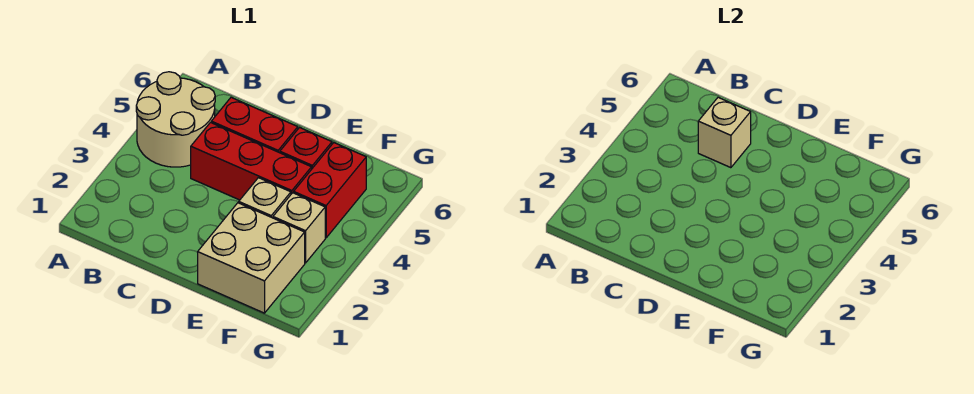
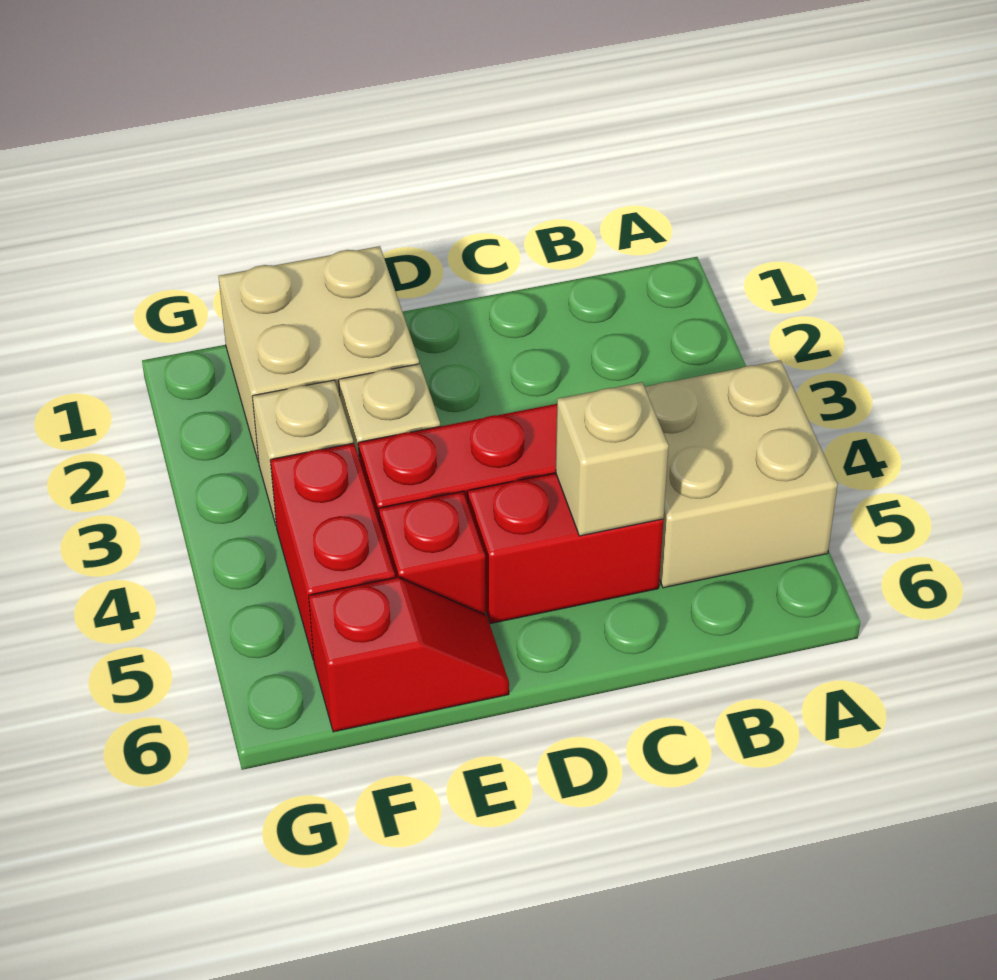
tan round brick A4:B5 level 1 -> tan brick A4:B5 level 1
none -> red slope E6:F6 level 1 top F

